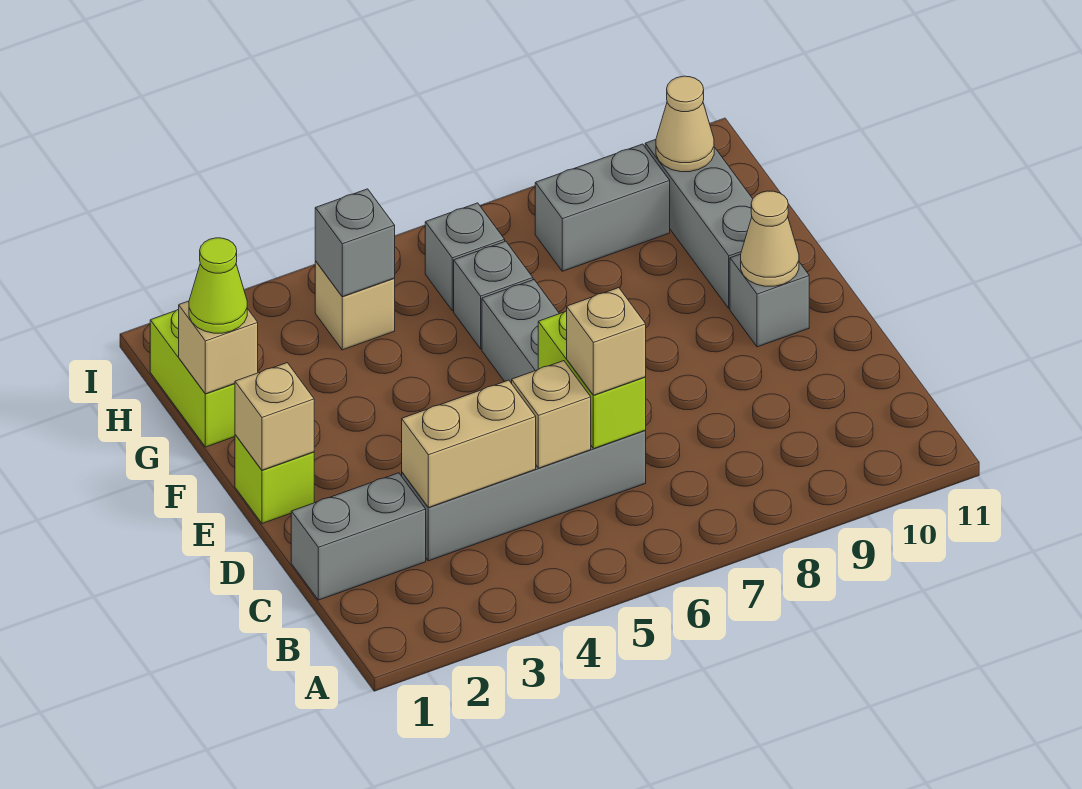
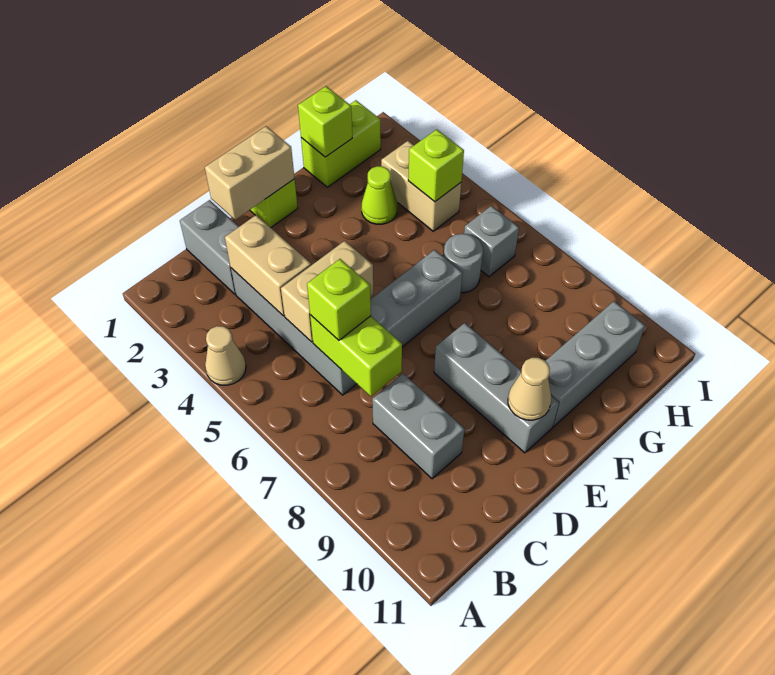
tan brick C5 level 2 -> tan brick C5:D5 level 2
lime brick C6:D6 level 2 -> lime brick C6:C7 level 2
tan brick C6 level 3 -> lime brick C6 level 3
tan brick E1 level 2 -> tan brick D1:E1 level 2
grey brick E10 level 1 -> grey brick E8:E10 level 1
tan brick G1 level 2 -> lime brick G1 level 2
lime cone G1 level 3 -> lime cone G3 level 1
grey brick G6 level 1 -> grey round brick G6 level 1
tan brick H4 level 1 -> tan brick H3:H4 level 1
grey brick H4 level 2 -> lime brick H4 level 2
grey brick H8:H9 level 1 -> grey brick C8:C9 level 1
tan cone H10 level 2 -> tan cone A4 level 1

